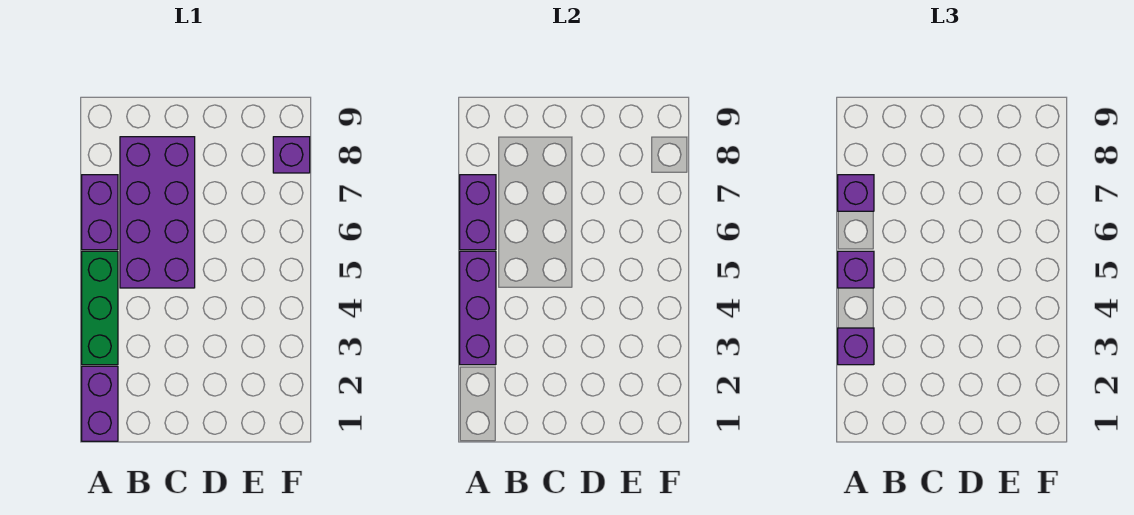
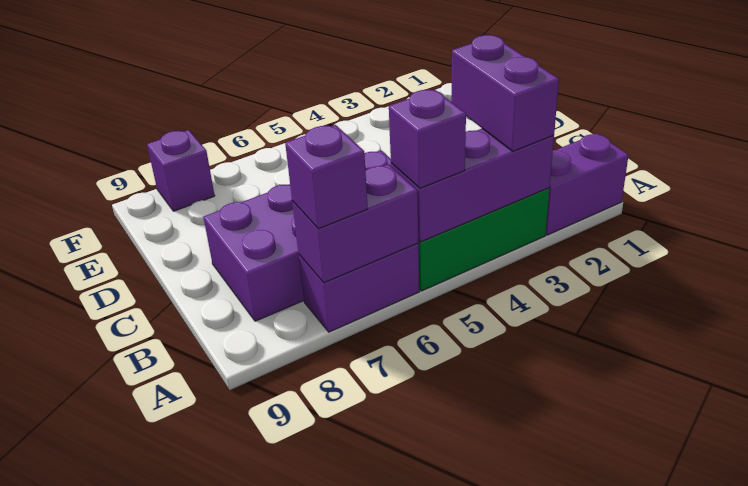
purple brick A3 level 3 -> purple brick A3:B3 level 3

